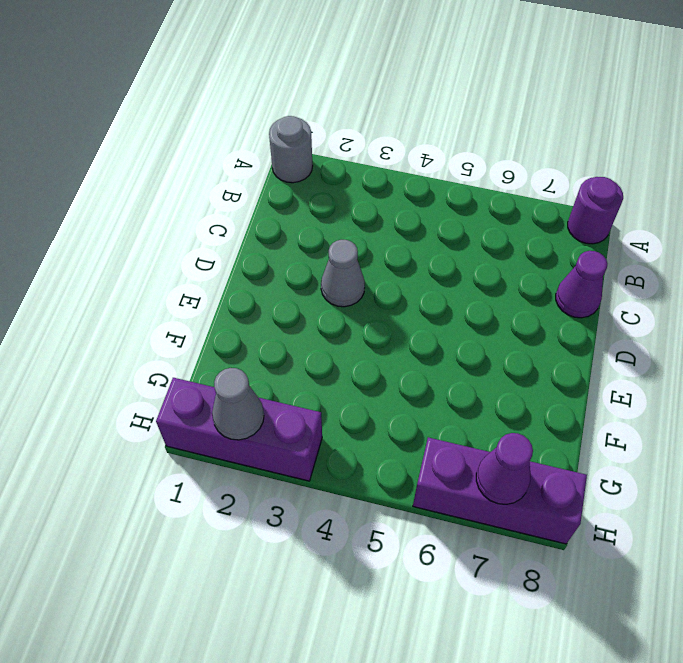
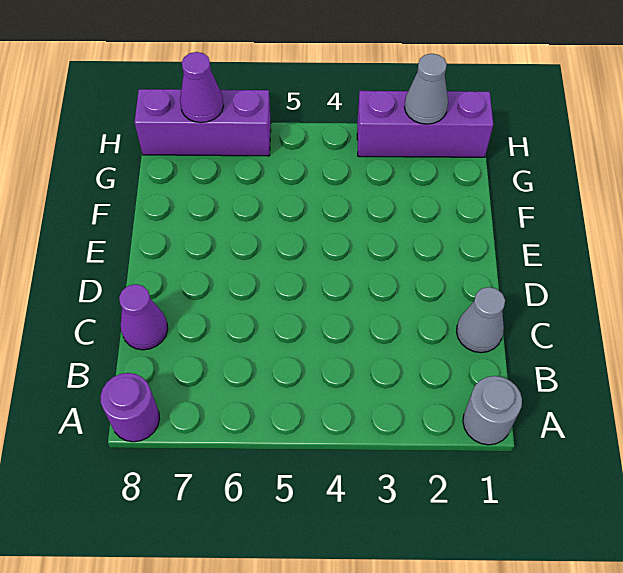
grey cone D3 level 1 -> grey cone C1 level 1

